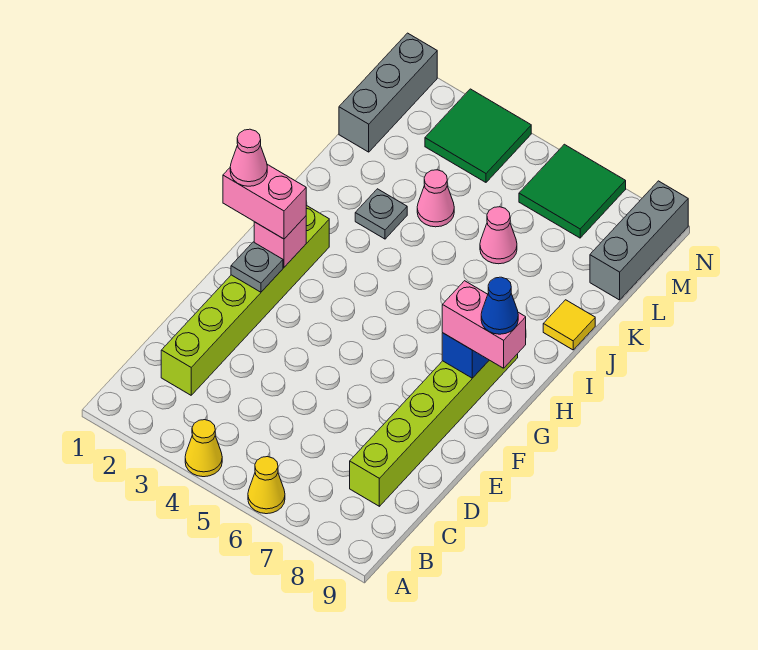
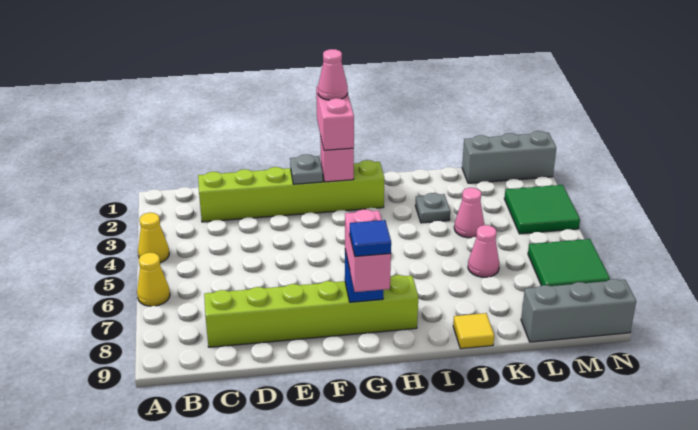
blue cone G9 level 4 -> blue tile G9 level 4

